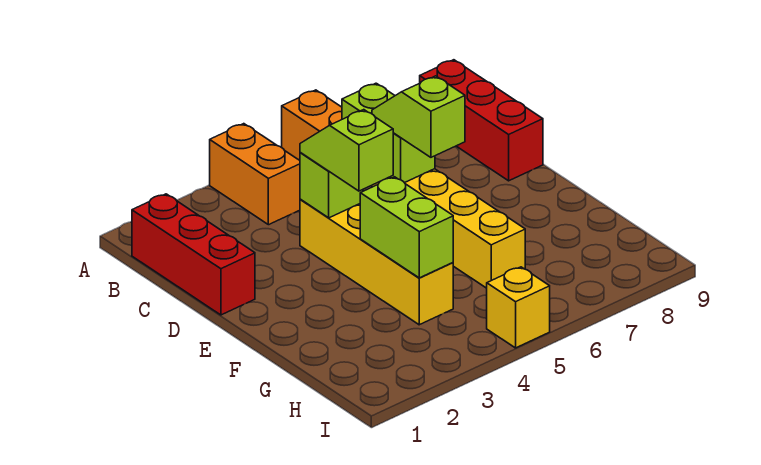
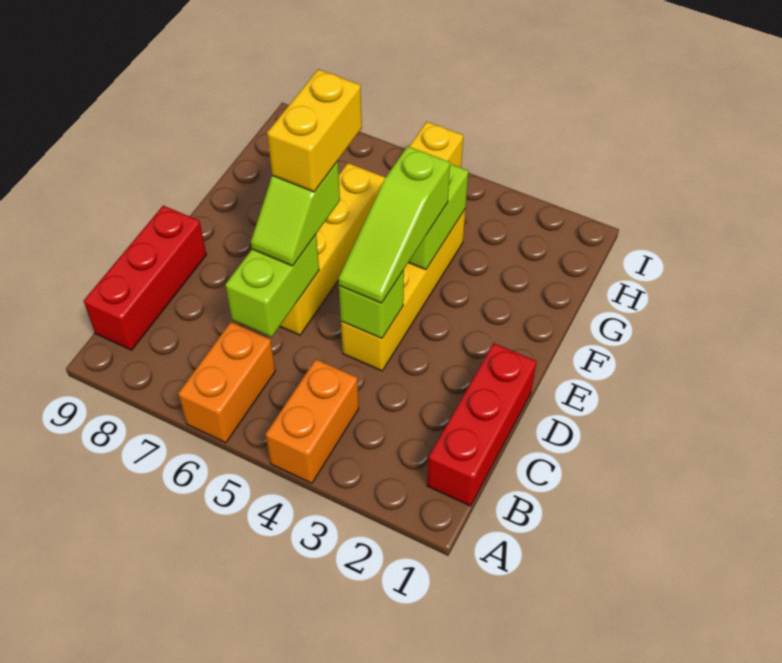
lime slope D4:E4 level 3 top E -> lime slope D4:F4 level 3 top F
none -> yellow brick E6:F6 level 4

